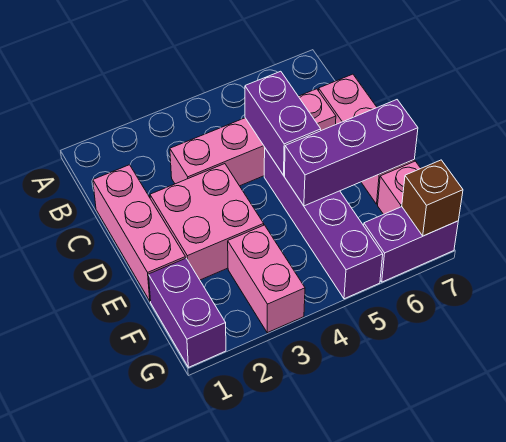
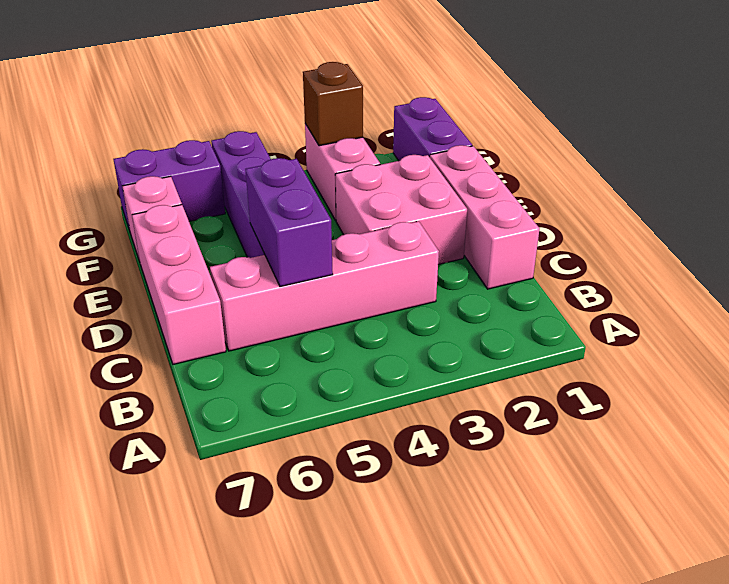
purple brick E5:E7 level 2 -> none
brown brick G7 level 2 -> brown brick G3 level 2

